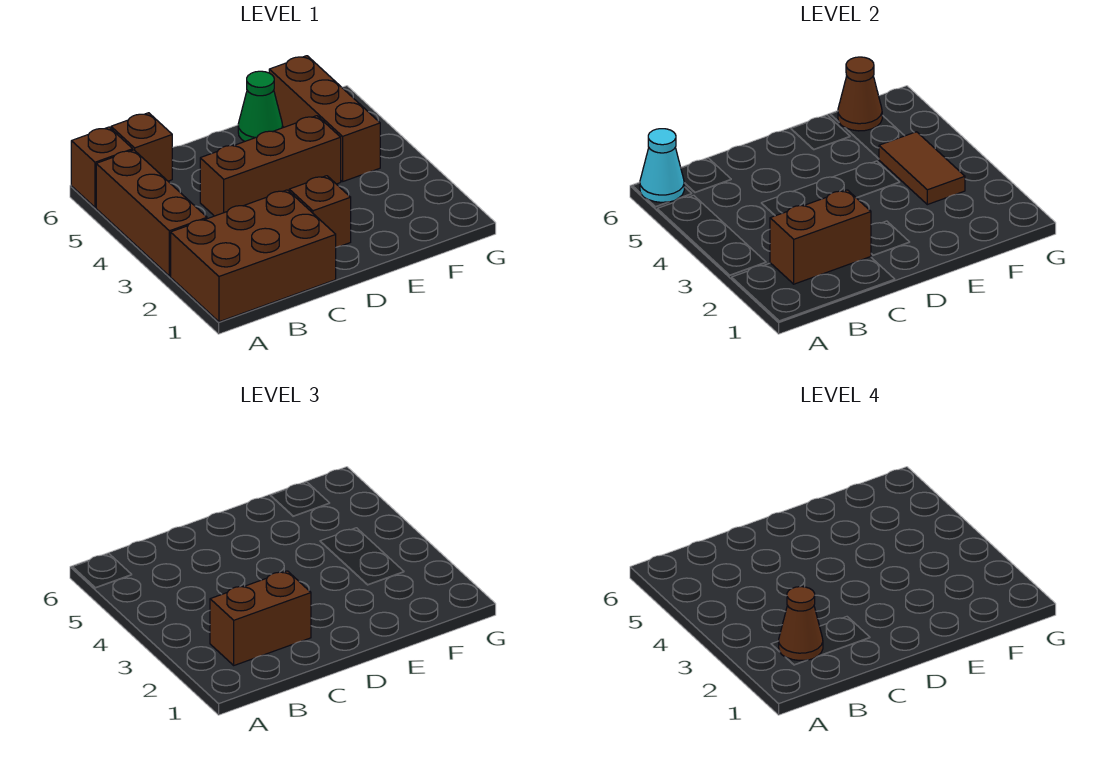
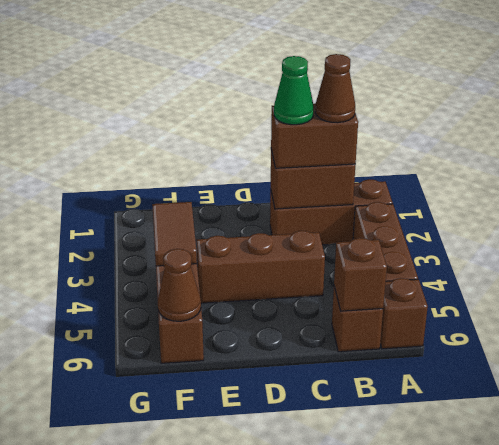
brown brick A1:C2 level 1 -> brown brick A2:C2 level 1
cyan cone A6 level 2 -> none
brown brick D2 level 1 -> brown brick B6 level 2
green cone E6 level 1 -> green cone C2 level 4

